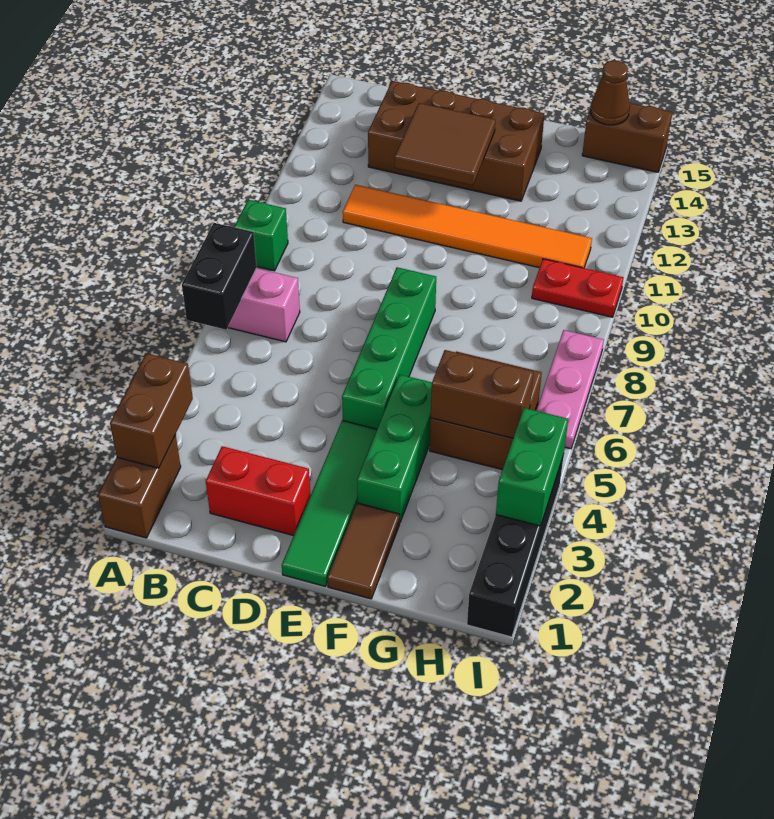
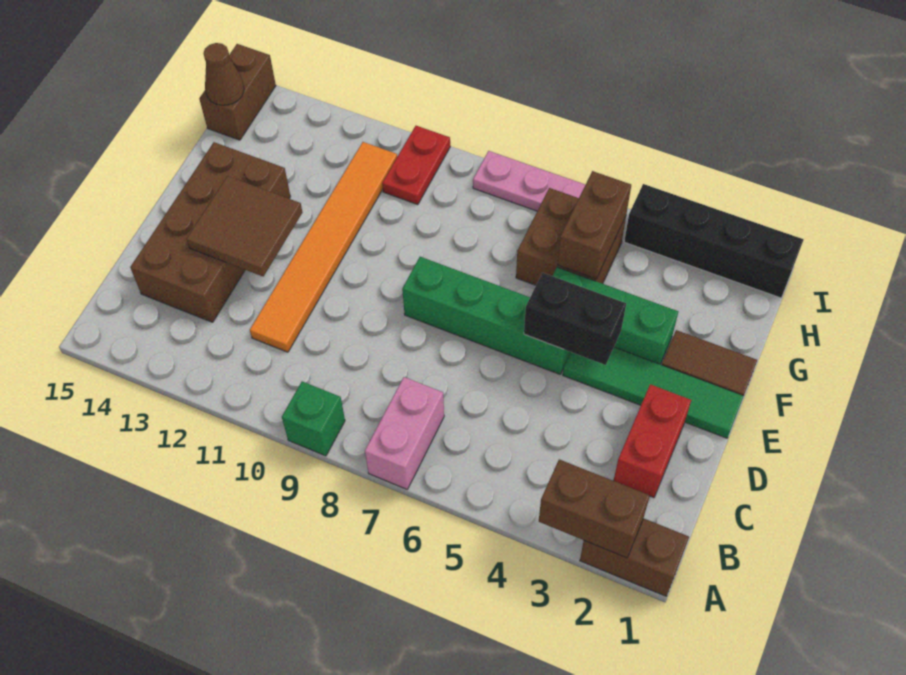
black brick A6:A7 level 2 -> black brick E4:E5 level 2
green brick I3:I4 level 2 -> none

